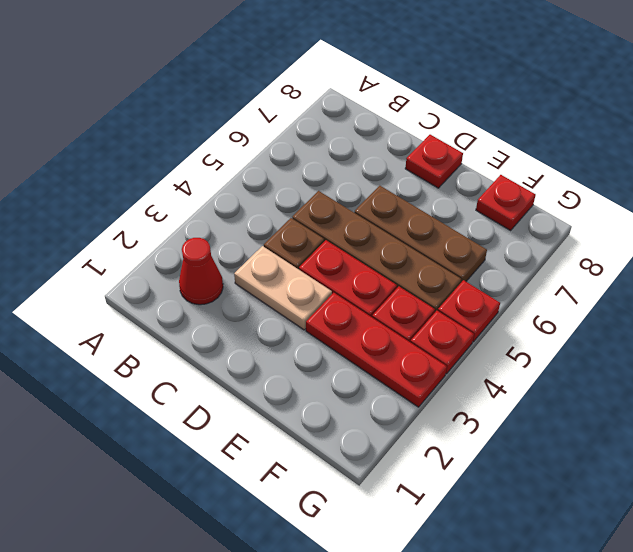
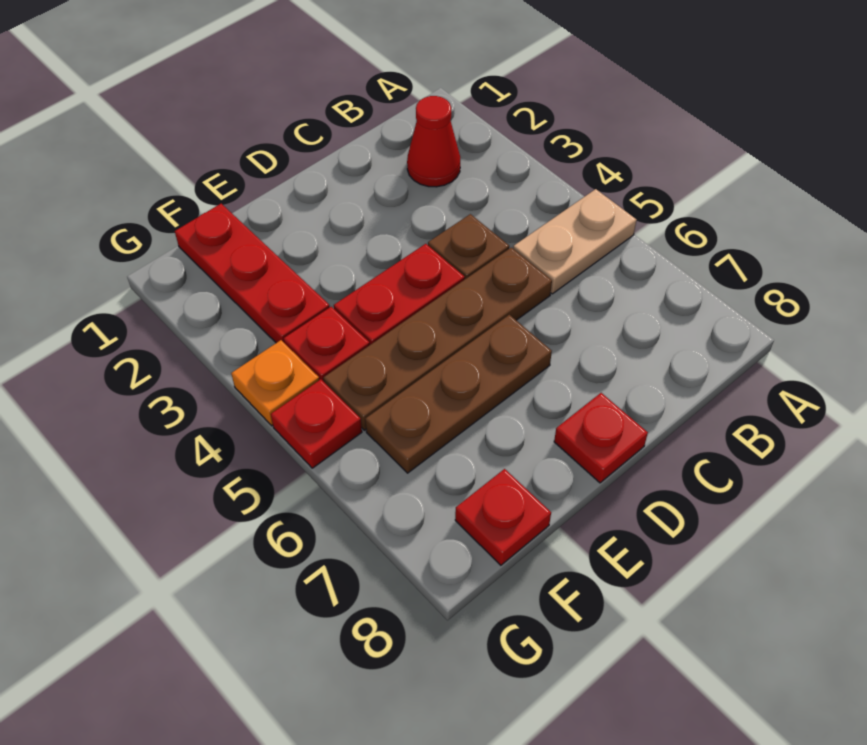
tan plate C3:D3 level 1 -> tan plate A5:B5 level 1
red plate E3:G3 level 1 -> red plate F1:F3 level 1
red plate G4 level 1 -> orange plate G4 level 1

